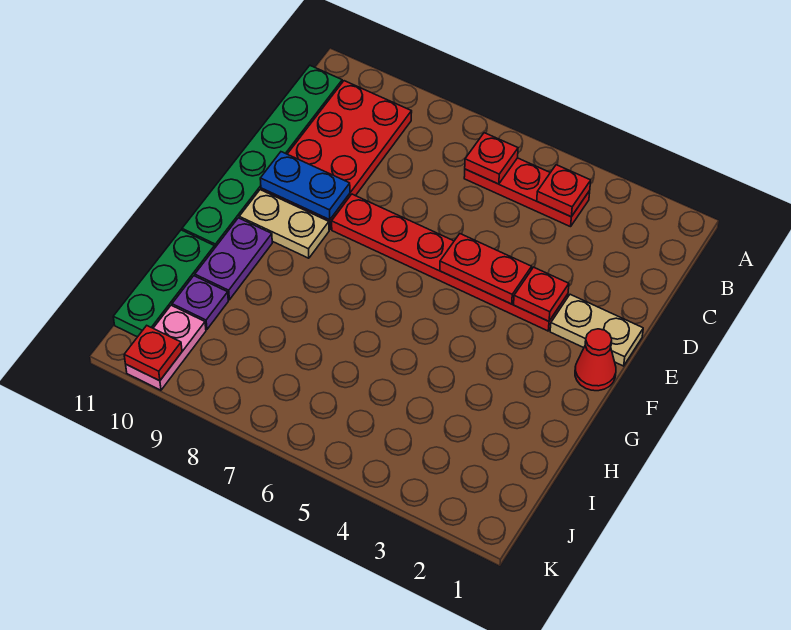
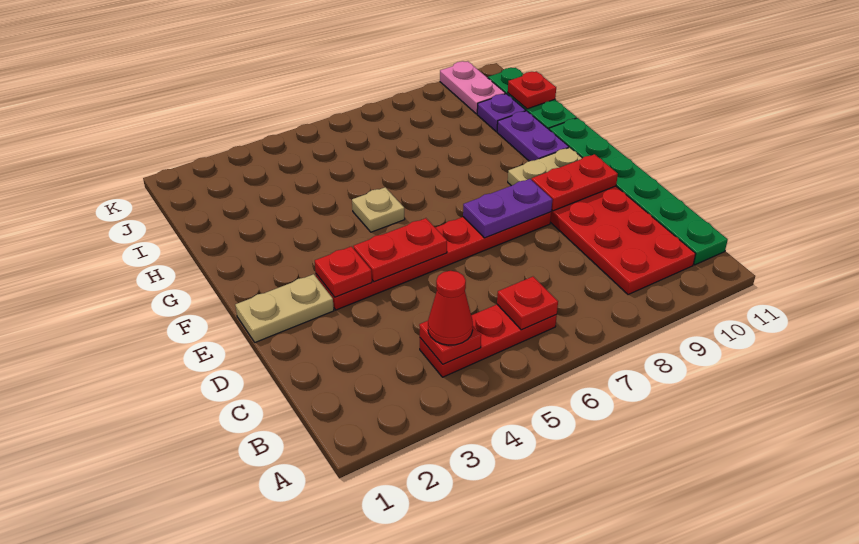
none -> purple plate E7:E8 level 2
blue plate E9:E10 level 2 -> red plate E9:E10 level 2
red cone F1 level 1 -> red cone B4 level 3
none -> tan plate G5 level 1
red plate K10 level 2 -> red plate I11 level 2

